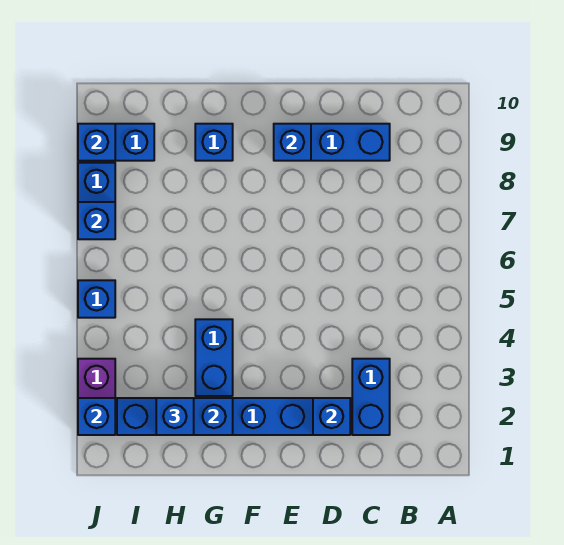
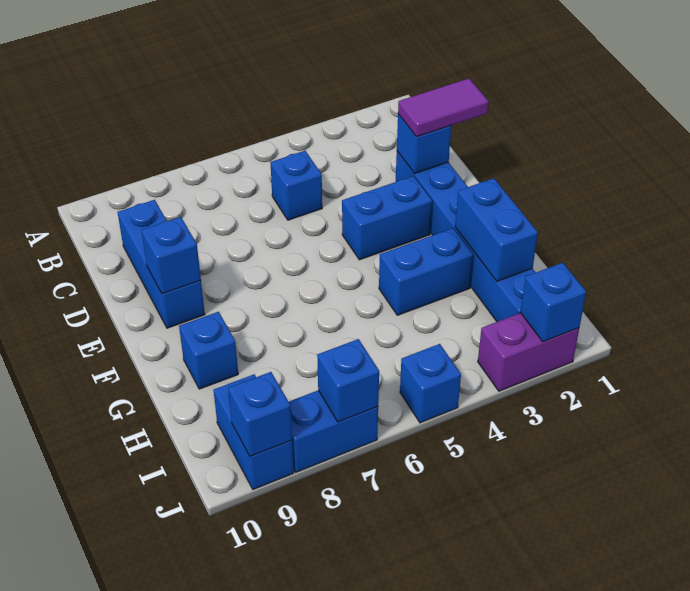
blue brick C2:C3 level 1 -> blue brick E3:E4 level 1
none -> purple tile D1:D2 level 3
blue brick H2 level 3 -> blue brick C5 level 1

